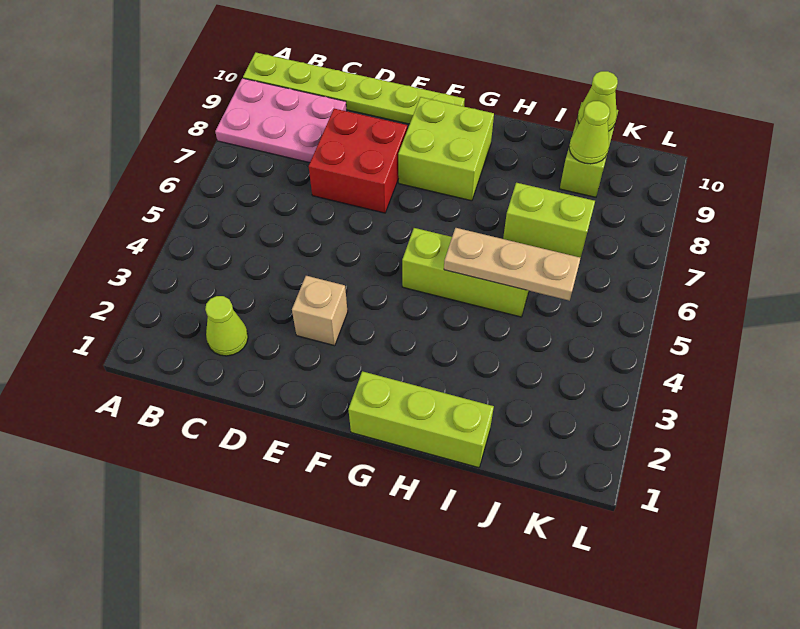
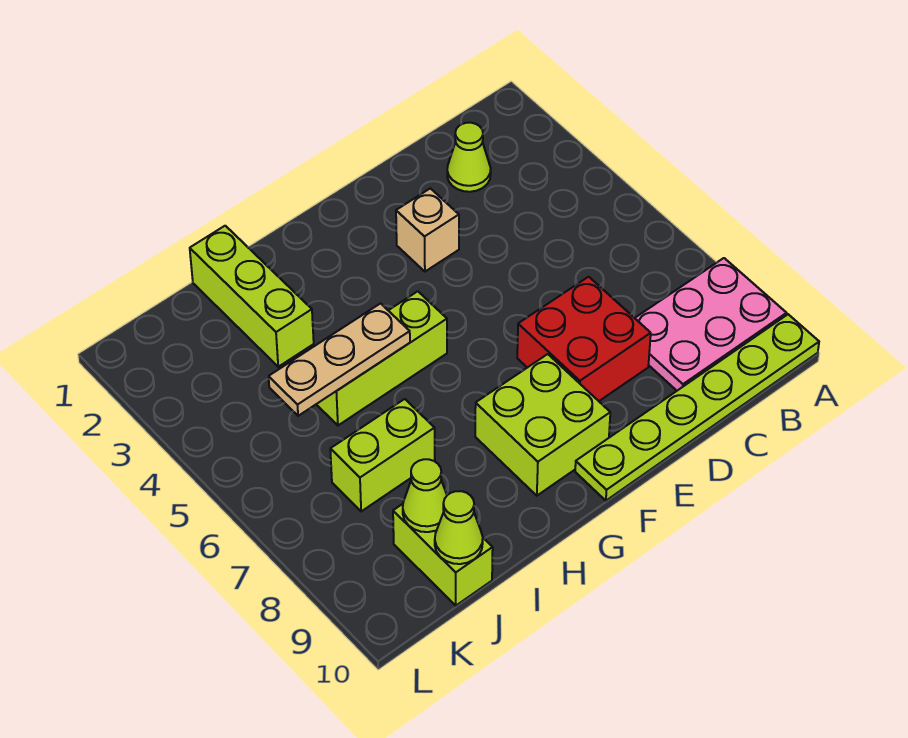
lime brick G1:I1 level 1 -> lime brick I1:I3 level 1

